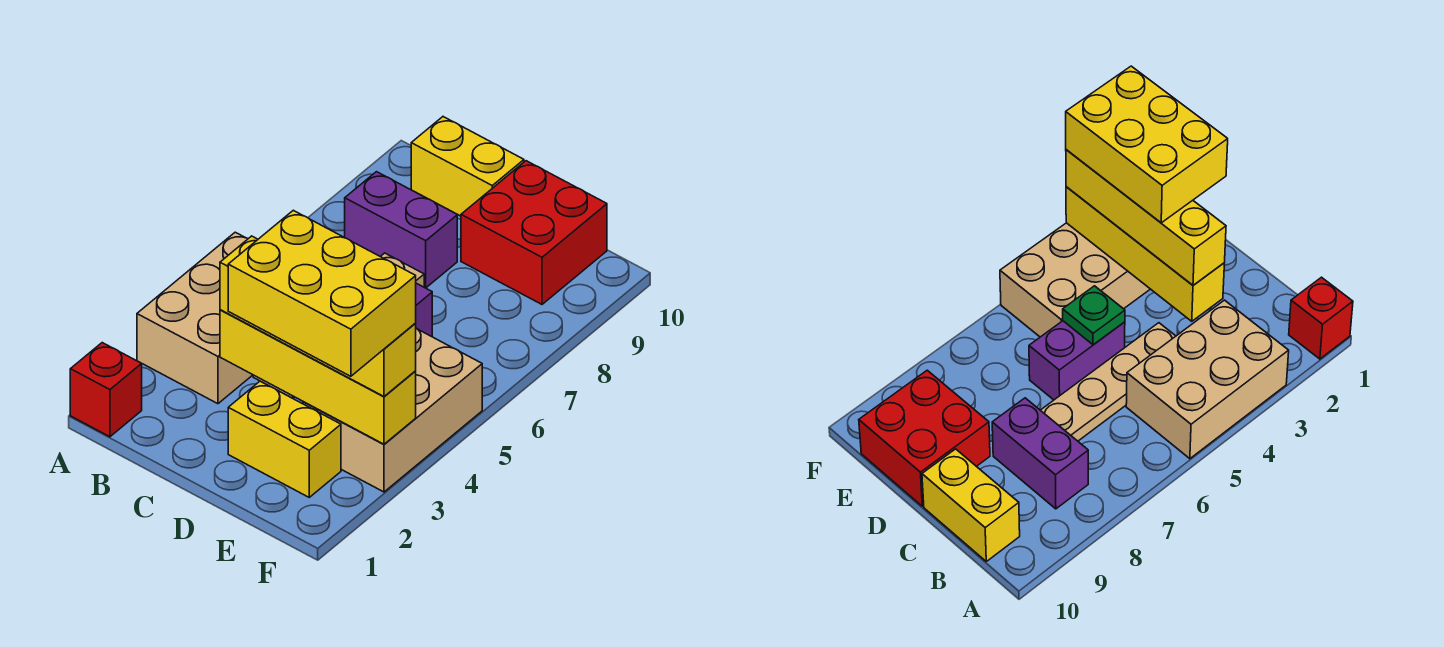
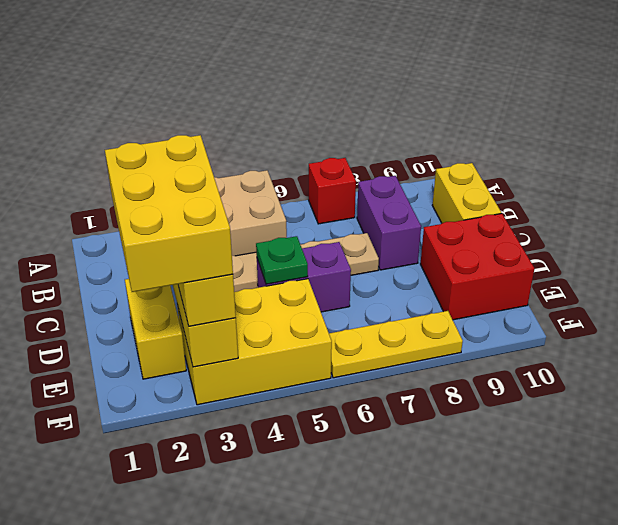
red brick A1 level 1 -> red brick A7 level 1
tan brick E3:F5 level 1 -> yellow brick E3:F5 level 1
none -> yellow plate F6:F8 level 1

